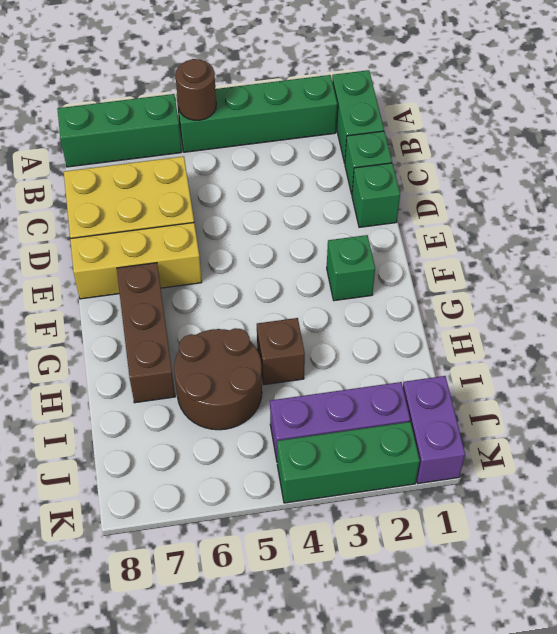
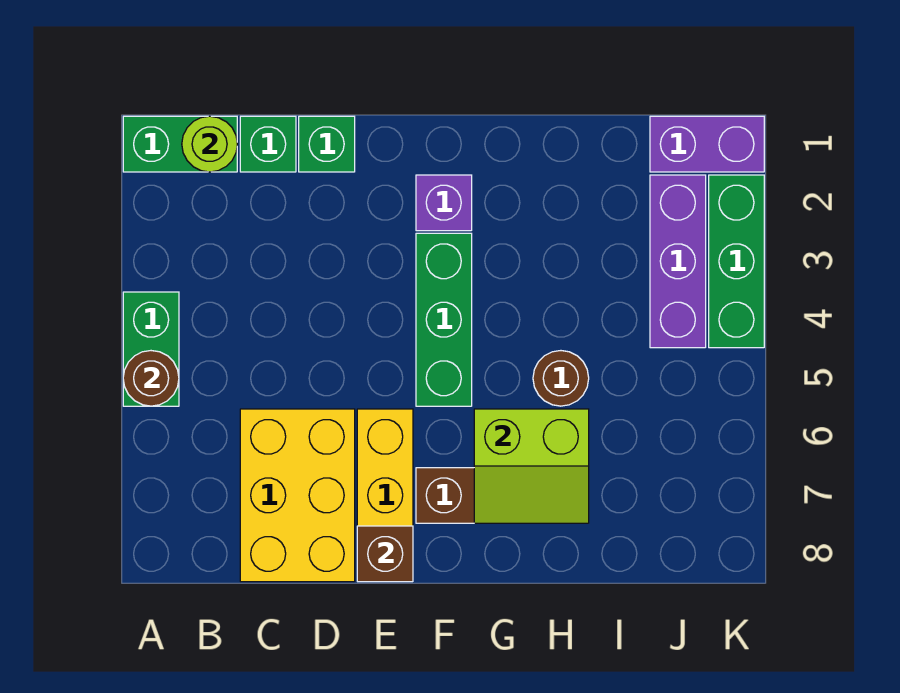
green brick A2:A5 level 1 -> green brick A4:A5 level 1
green brick A6:A8 level 1 -> green brick F3:F5 level 1
none -> lime round brick B1 level 2
green brick F2 level 1 -> purple brick F2 level 1
none -> lime slope G6:H7 level 2 top 6
brown brick H4 level 1 -> brown brick E8 level 2
brown round brick H5:I6 level 1 -> brown round brick H5 level 1

